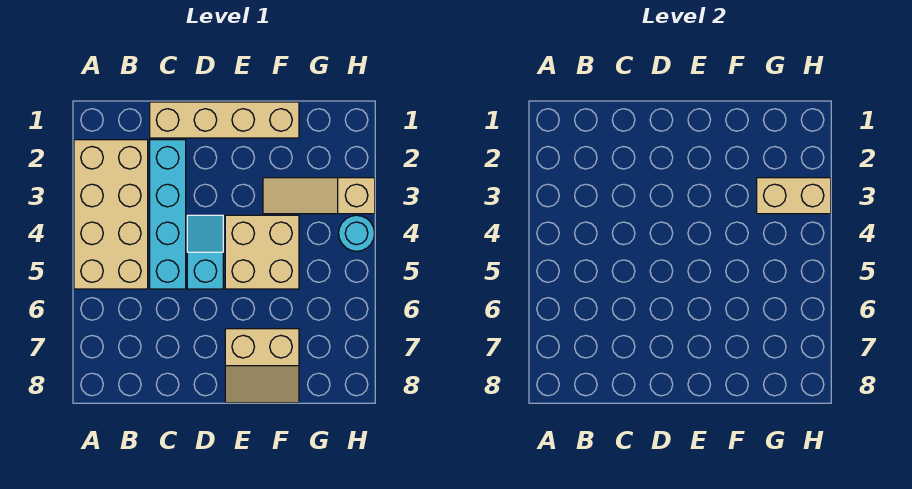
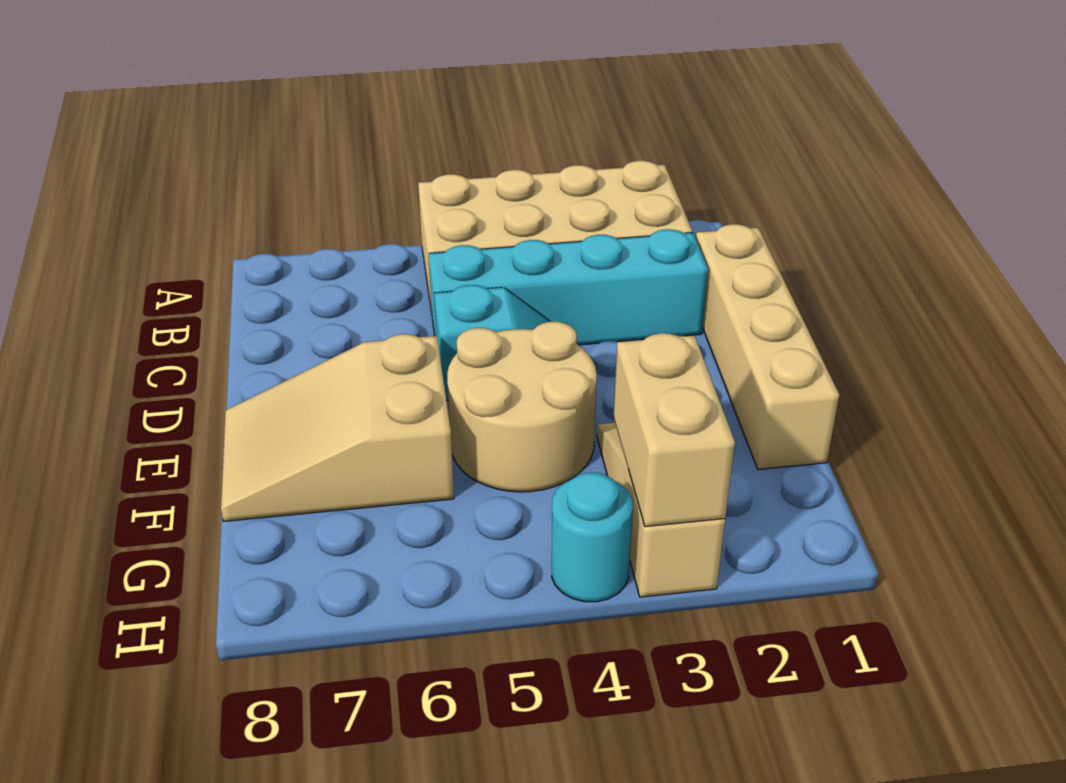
tan brick E4:F5 level 1 -> tan round brick E4:F5 level 1
tan slope E7:F8 level 1 top 7 -> tan slope E6:F8 level 1 top 6

